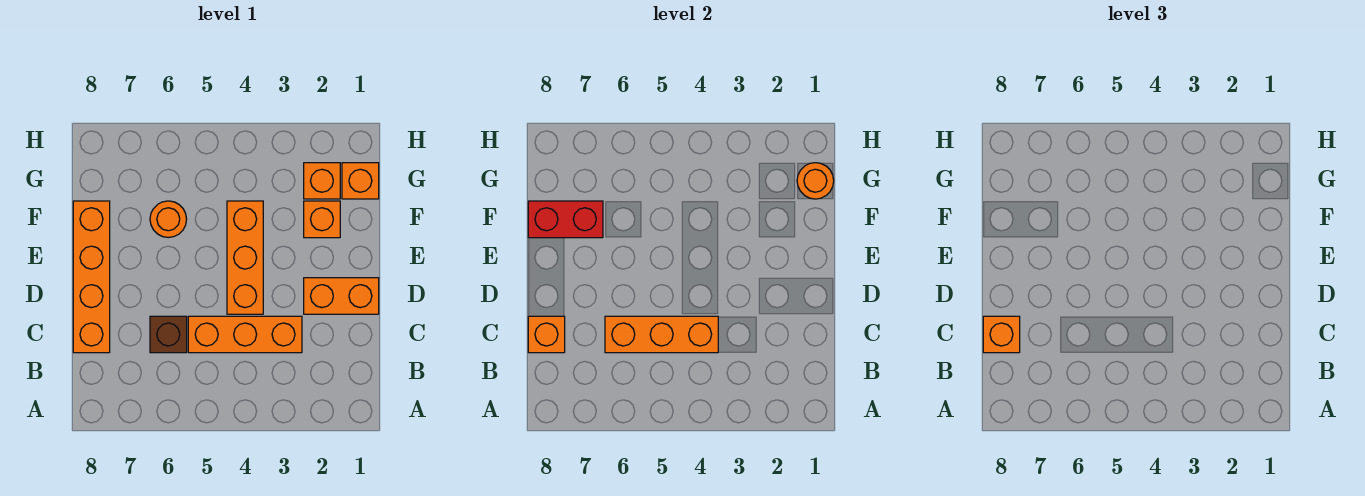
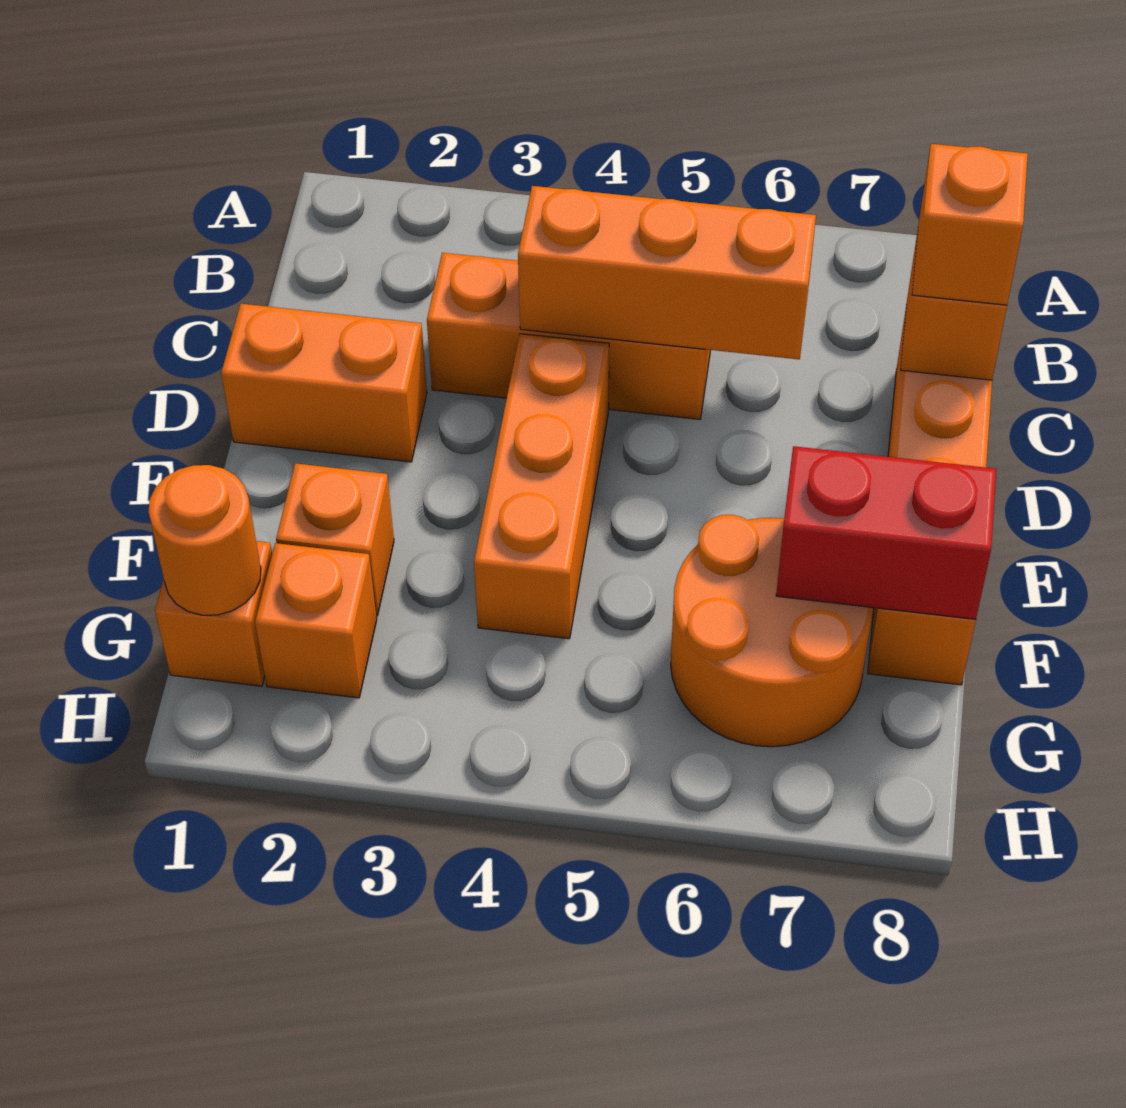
brown brick C6 level 1 -> none
orange round brick F6 level 1 -> orange round brick F6:G7 level 1

